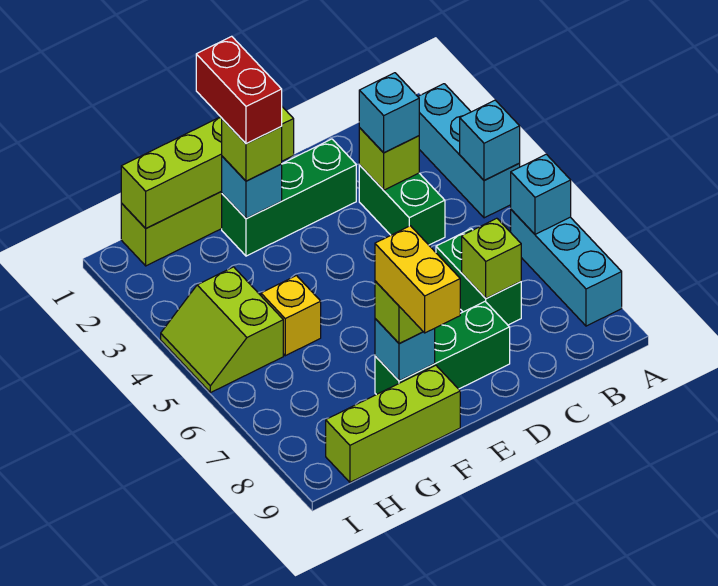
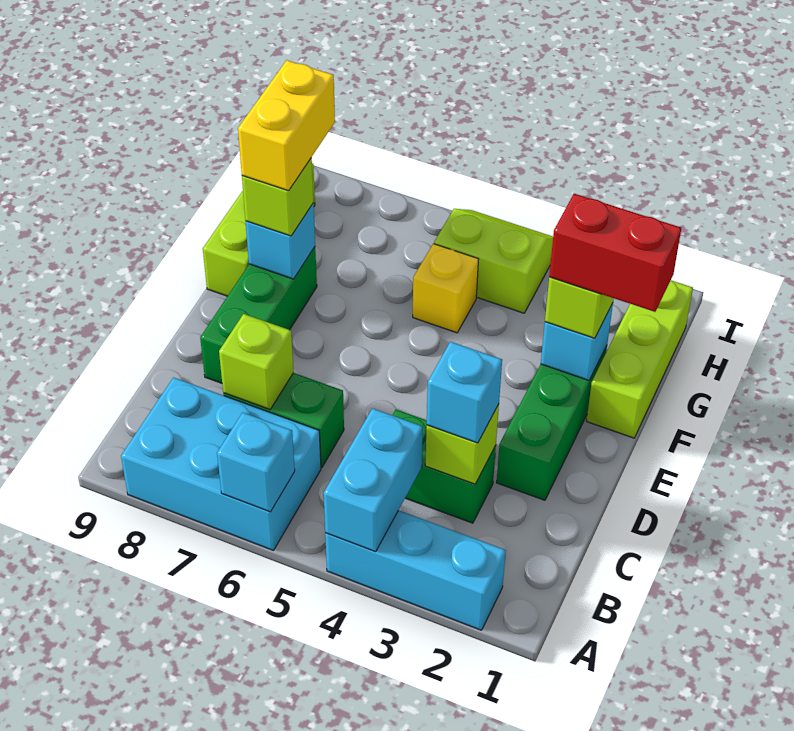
cyan brick A4 level 2 -> cyan brick A4:B4 level 2
cyan brick A6:A8 level 1 -> cyan brick A6:B8 level 1
lime brick E1:H1 level 2 -> none
yellow brick F8:F9 level 4 -> yellow brick F8:G8 level 4

